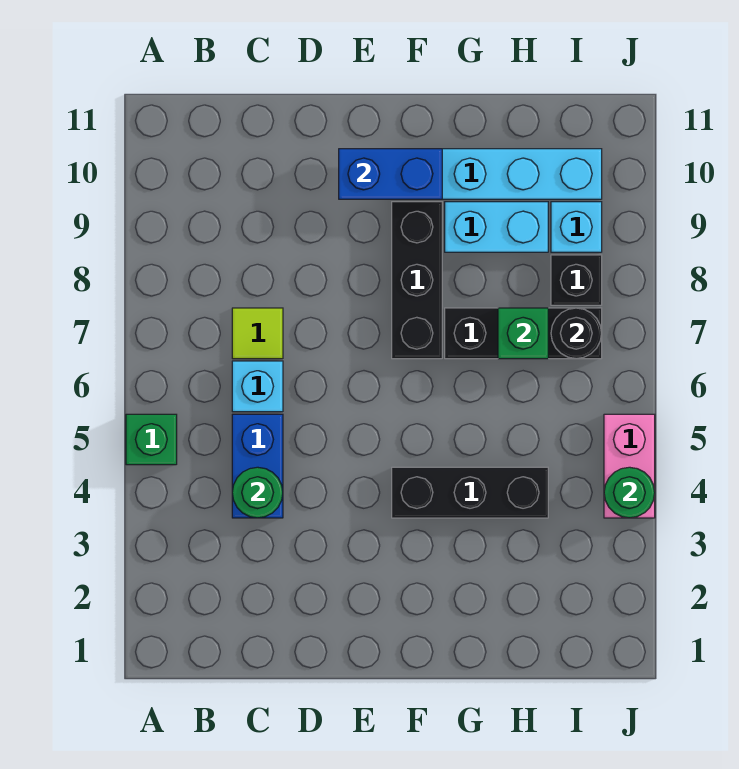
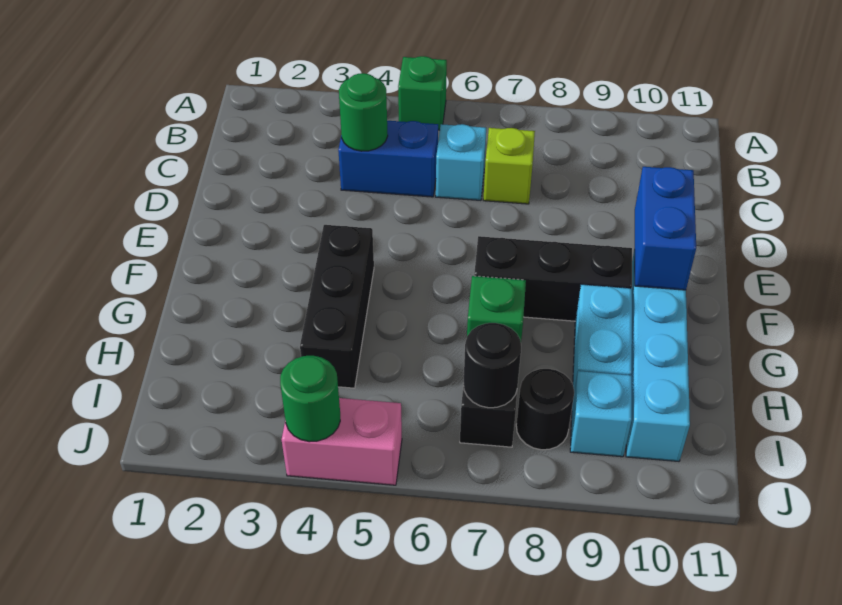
lime tile C7 level 1 -> lime brick C7 level 1
black brick I8 level 1 -> black round brick I8 level 1

